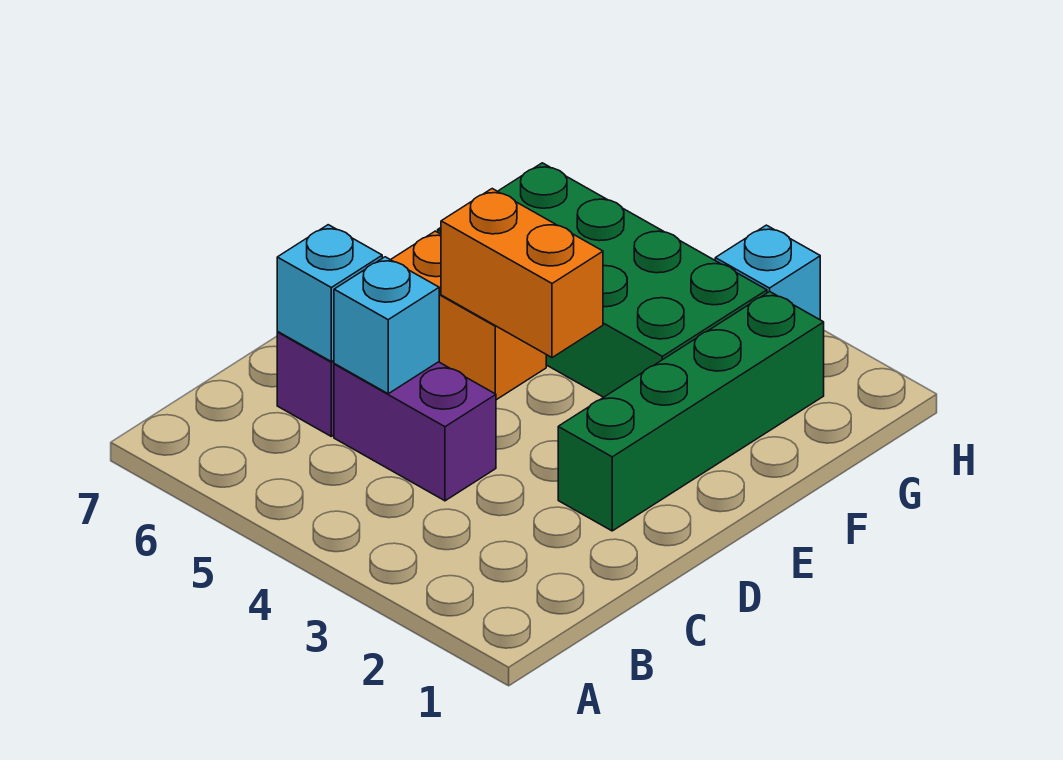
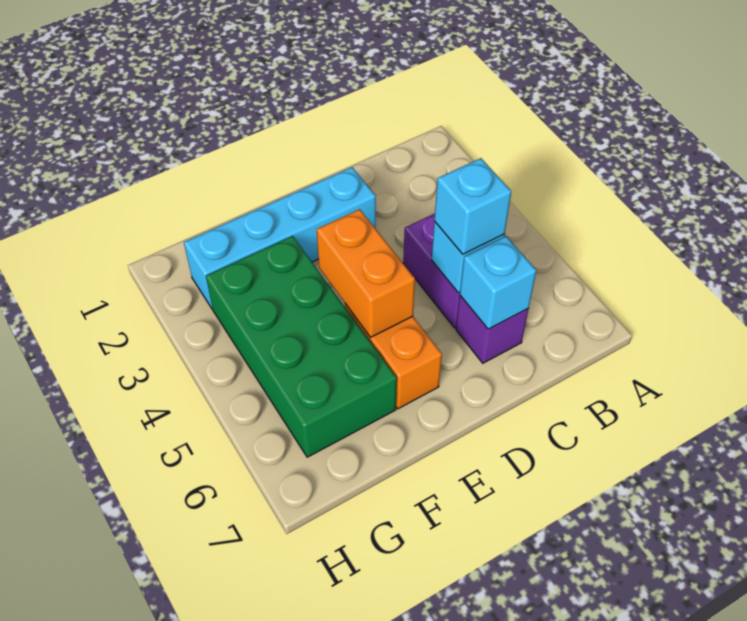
green brick D2:G2 level 1 -> cyan brick D2:G2 level 1
cyan brick H3 level 1 -> cyan brick C5 level 3

